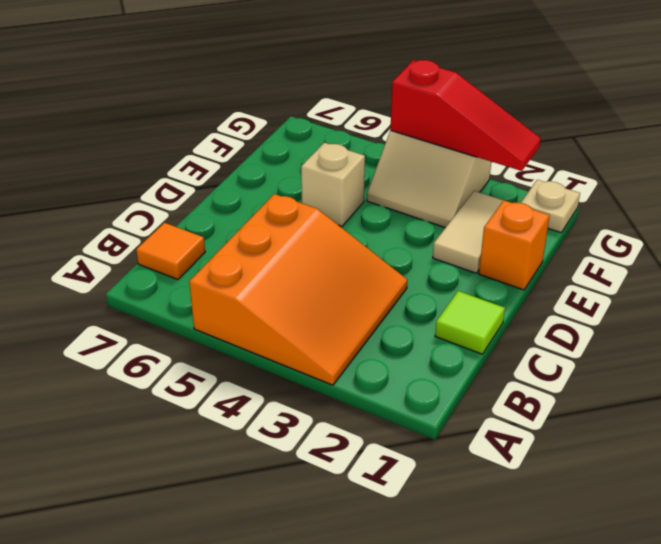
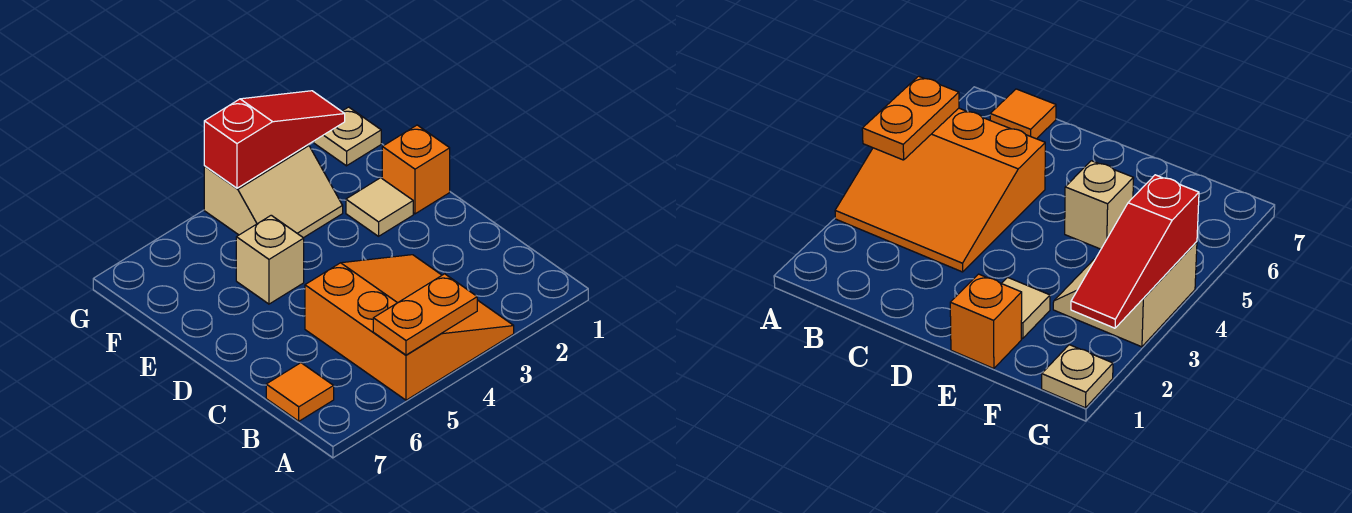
none -> orange plate A4:A5 level 2
lime tile C1 level 1 -> none
tan tile E2:F2 level 1 -> tan tile E2 level 1

